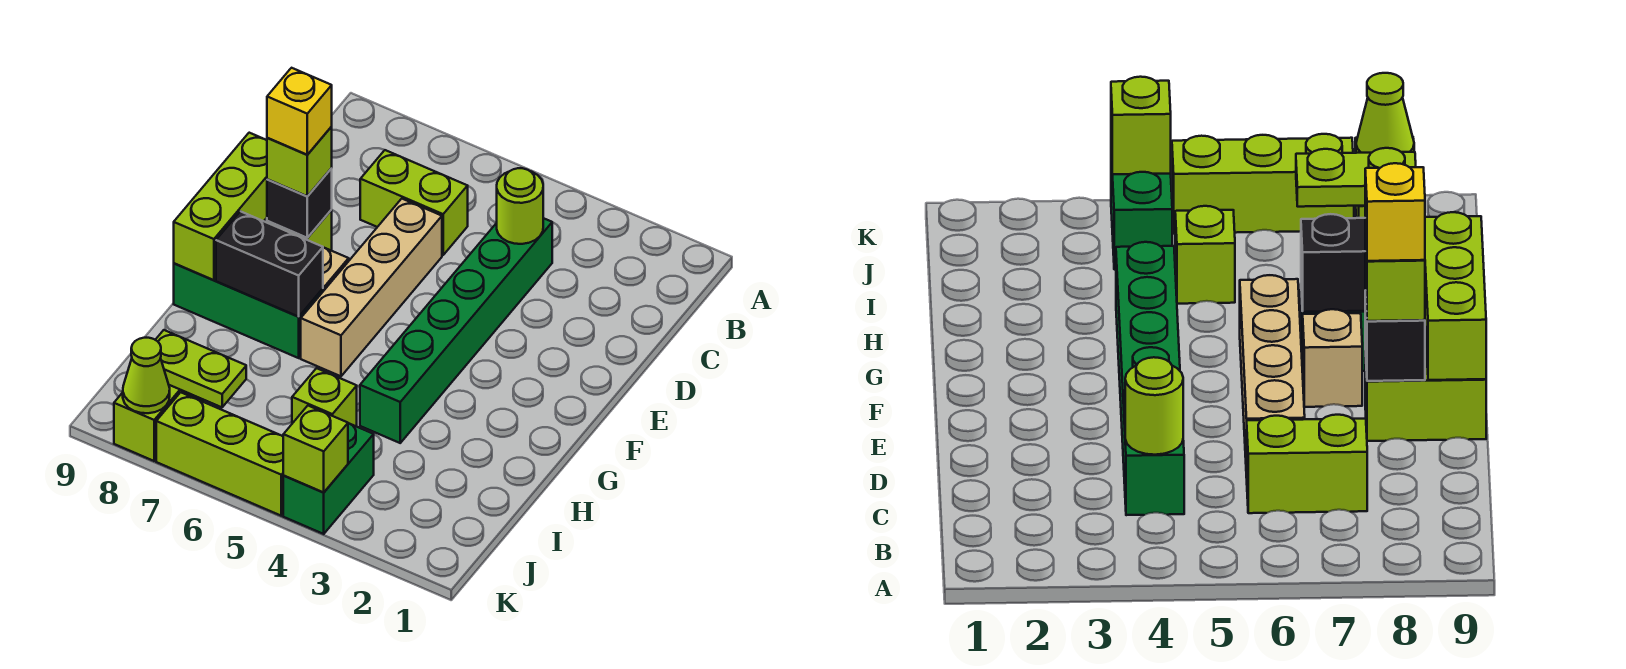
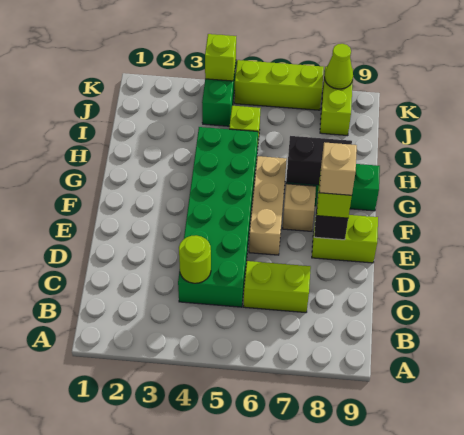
green brick C4:H4 level 1 -> green brick C4:H5 level 1
tan brick D6:G6 level 1 -> tan brick E6:G6 level 1
yellow brick E8 level 4 -> tan brick E8 level 4
lime brick E9:G9 level 2 -> none
lime plate J7:J8 level 2 -> none

